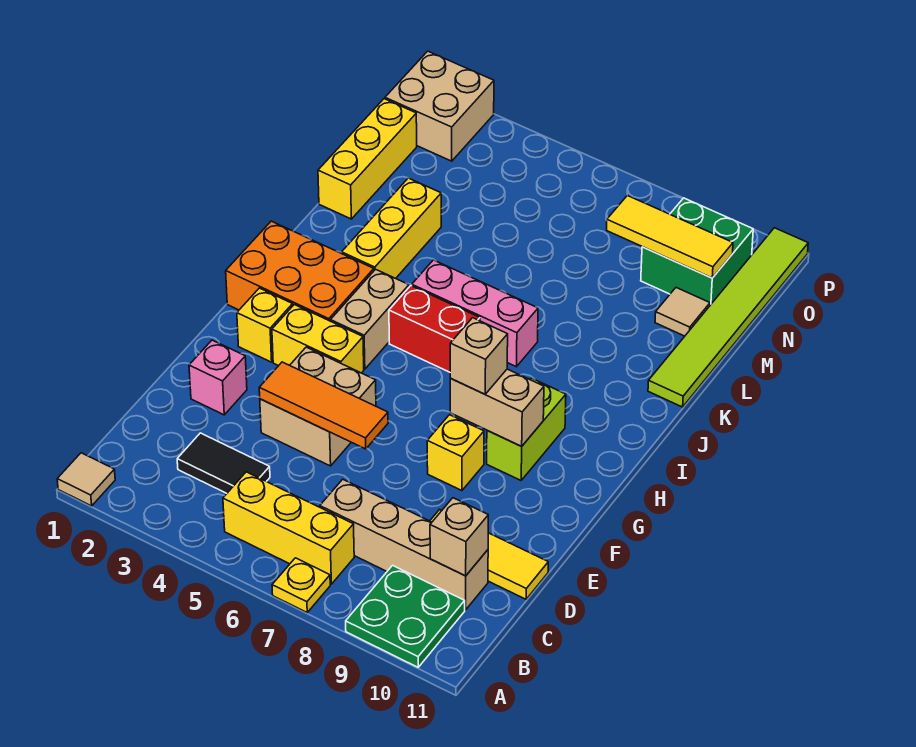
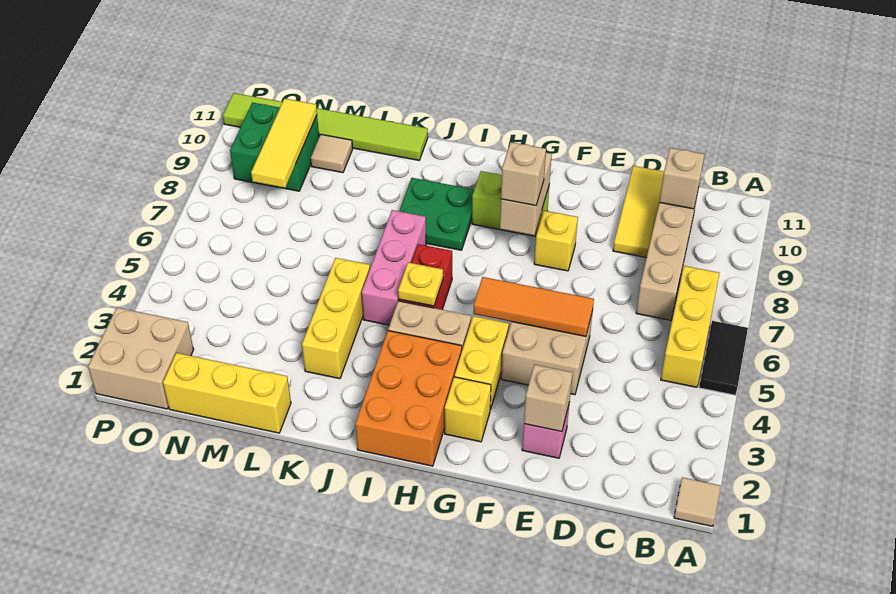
yellow plate A7 level 1 -> yellow plate I5 level 2
green plate A9:B10 level 1 -> green plate I8:J9 level 1
black tile C3:C4 level 1 -> black tile A5:A6 level 1
none -> tan brick E2 level 2
orange tile E4:E6 level 2 -> orange tile E5:G5 level 2
yellow brick J3:L3 level 1 -> yellow brick K3:K5 level 1

